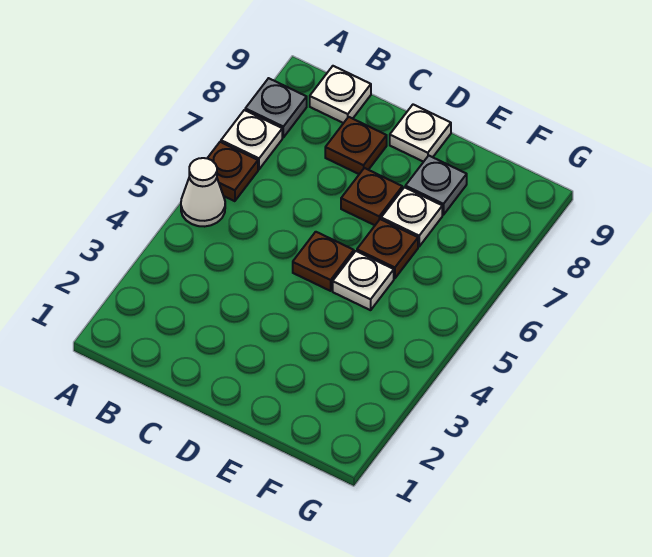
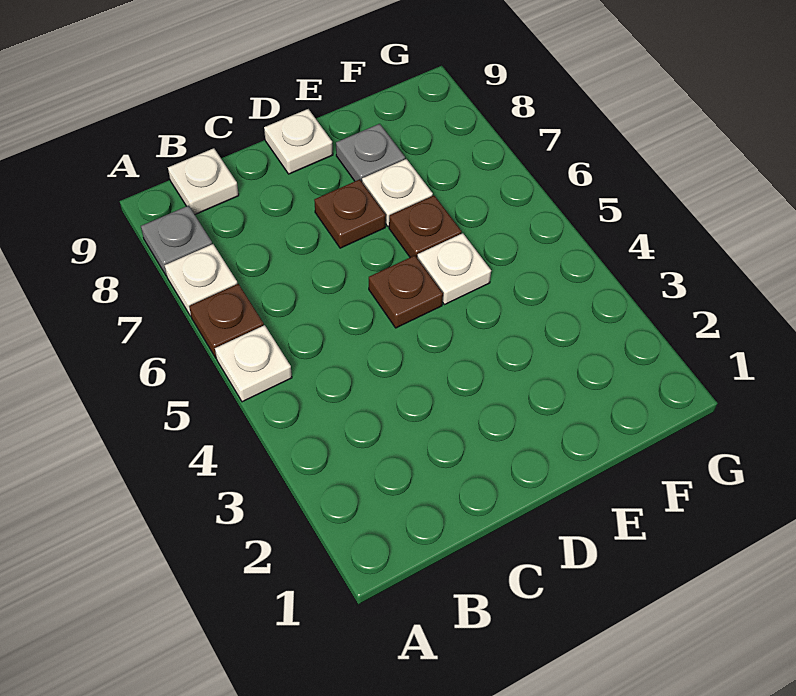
white cone A5 level 1 -> white plate A5 level 1
brown plate C8 level 1 -> none

